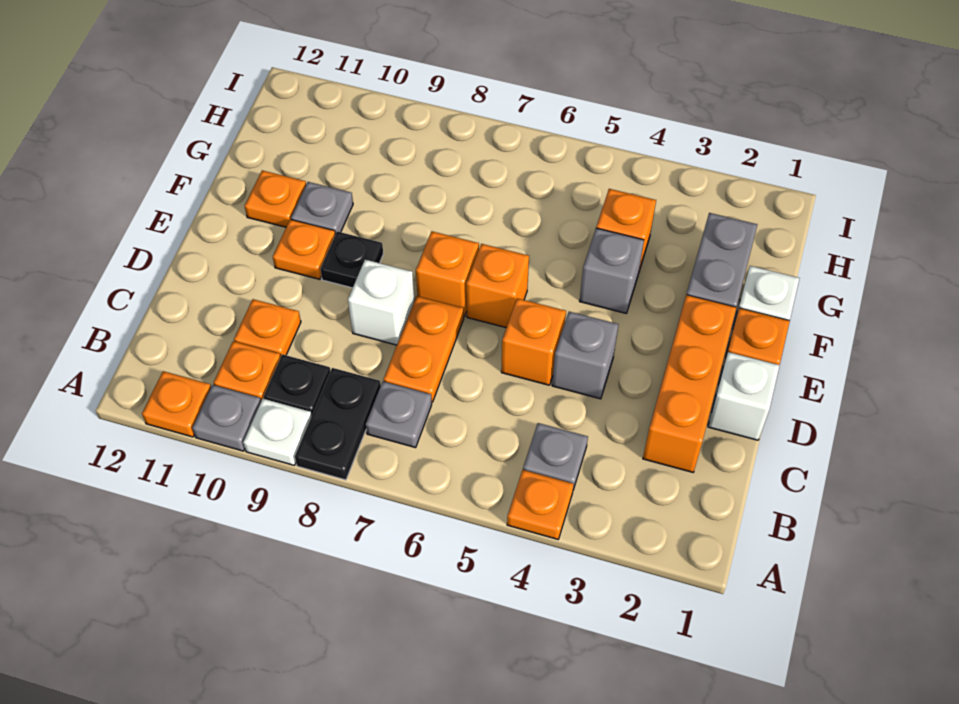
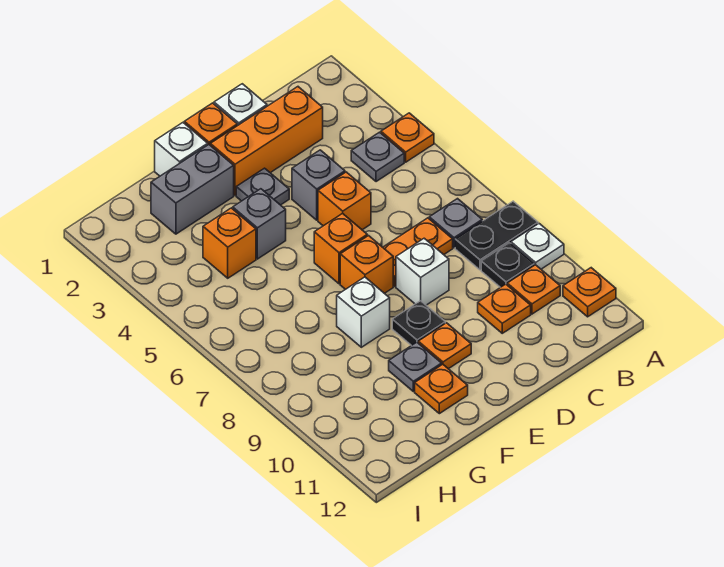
grey plate A10 level 1 -> grey plate E3 level 1
none -> white brick F8 level 1

